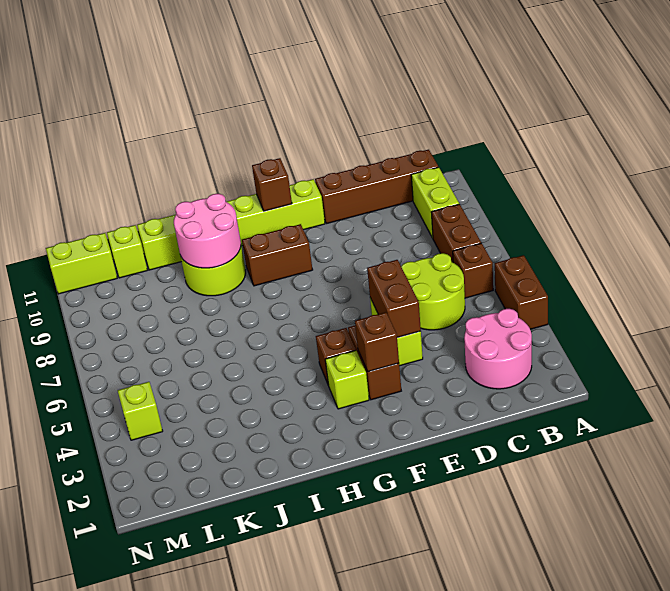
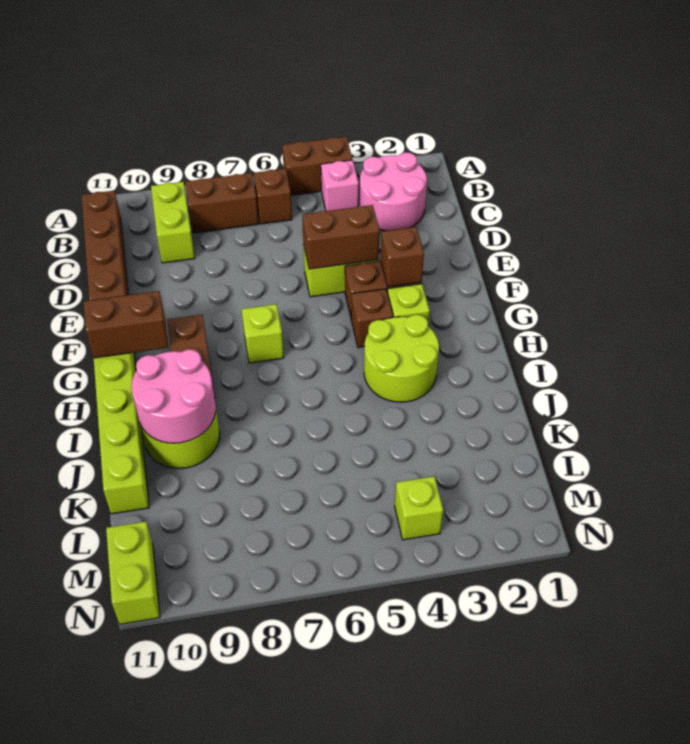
none -> pink brick B4 level 1
lime brick B9:B10 level 1 -> lime brick B9:C9 level 1
lime round brick C5:D6 level 1 -> lime round brick H3:I4 level 1
brown brick G11 level 2 -> brown brick G10:G11 level 2
lime brick L11 level 1 -> lime brick G7 level 1

